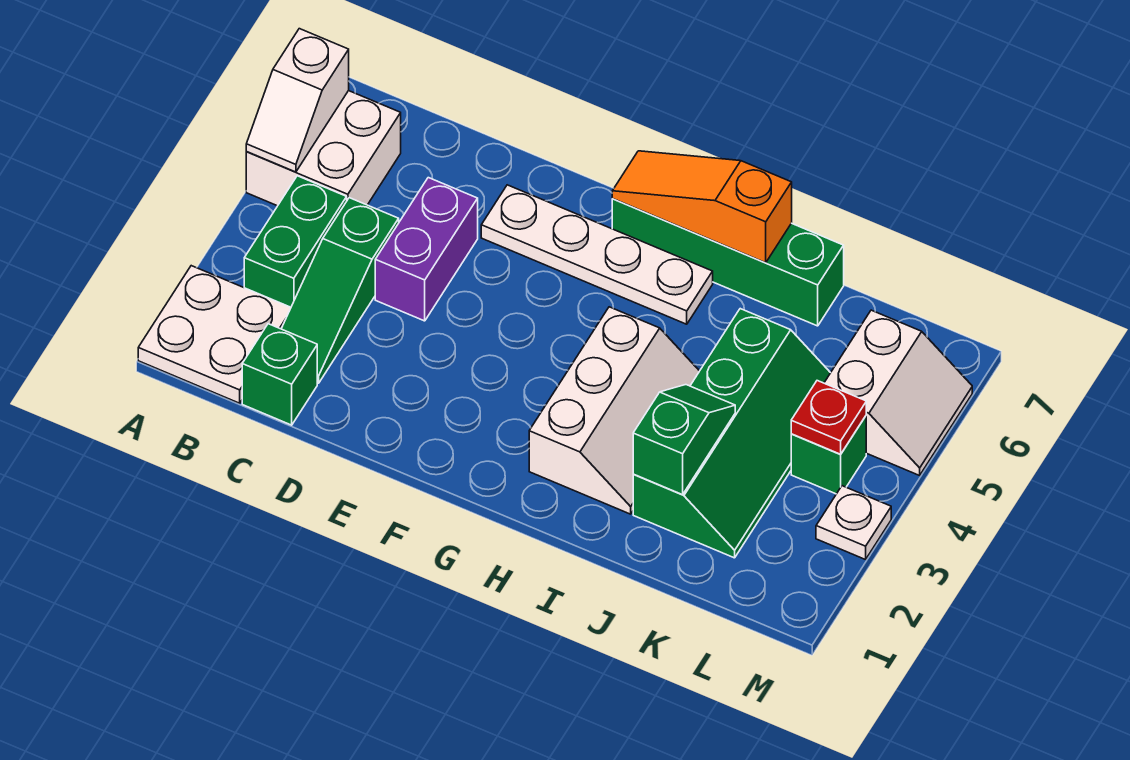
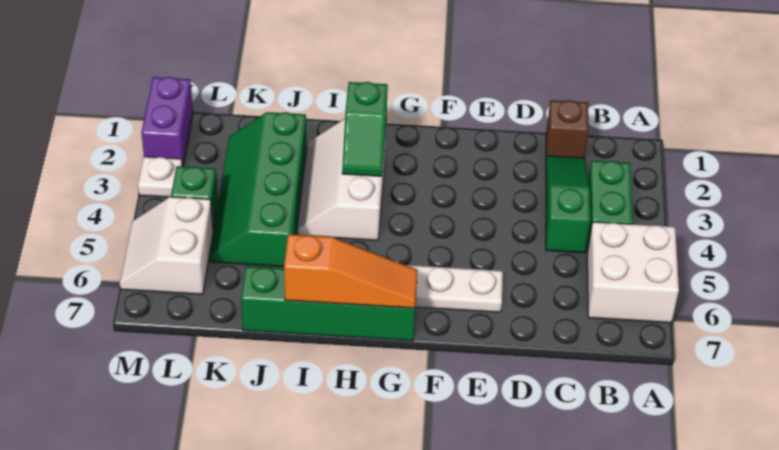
white plate A1:B2 level 1 -> none
white slope A5:A6 level 2 top 6 -> none
green brick C1 level 1 -> brown brick C1 level 1
purple brick D4:D5 level 1 -> purple brick M1:M2 level 1
green slope J2:J3 level 2 top 2 -> green slope H2:H3 level 2 top 2
red plate L4 level 2 -> none

